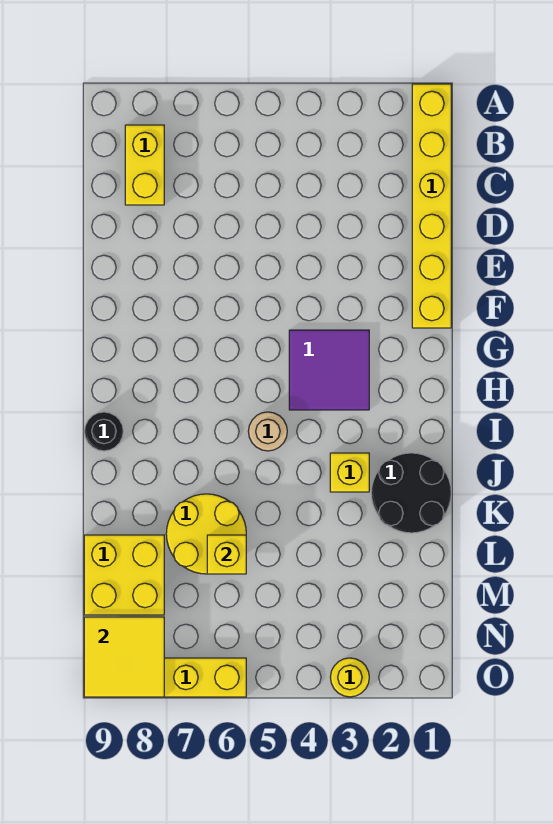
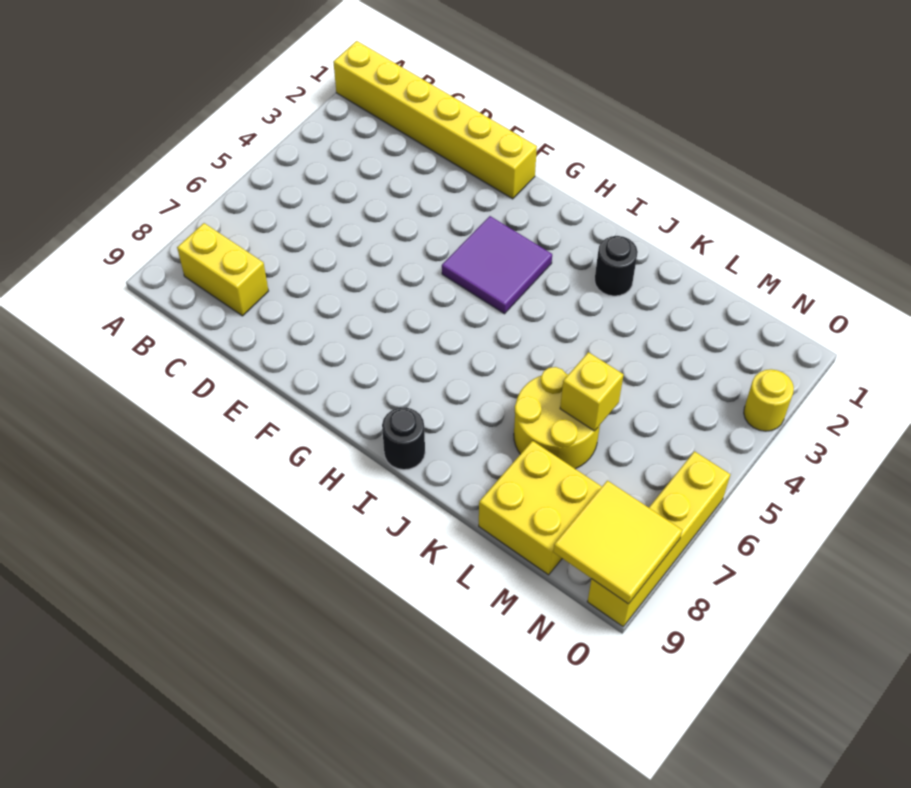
tan round brick I5 level 1 -> none
black round brick J1:K2 level 1 -> black round brick J2 level 1
yellow brick J3 level 1 -> none

